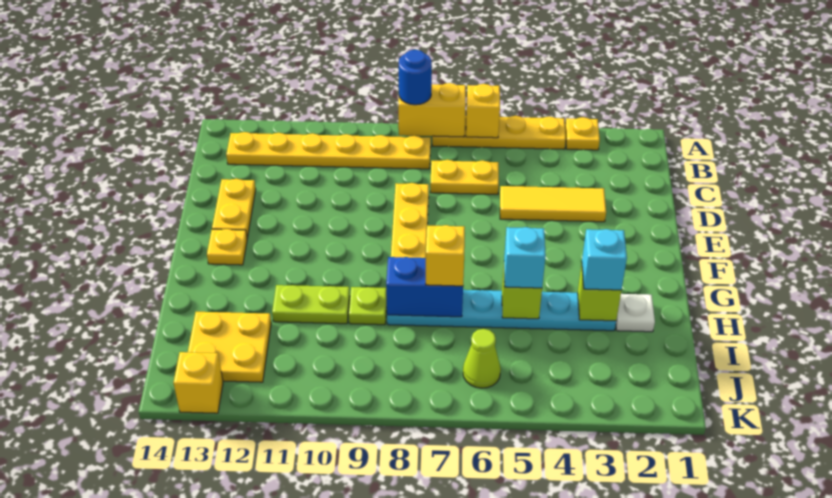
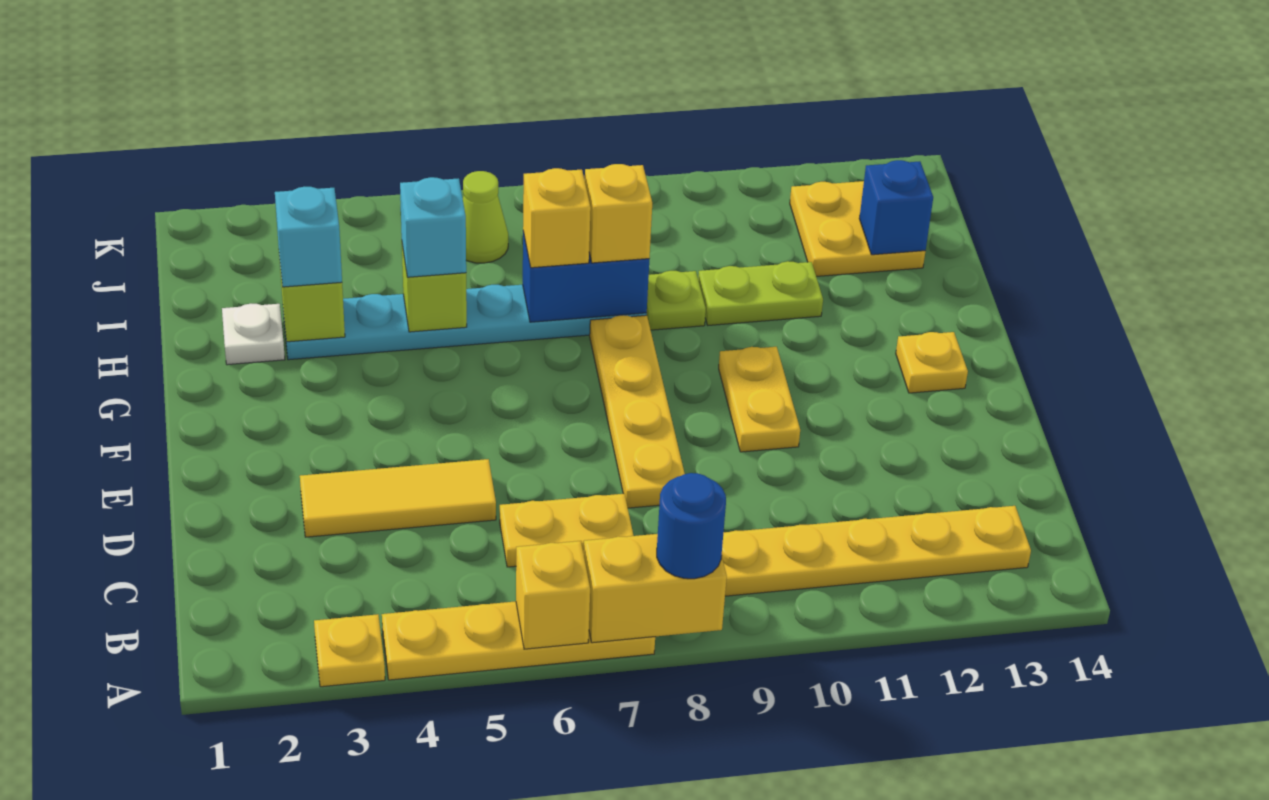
yellow plate D13:E13 level 1 -> yellow plate E10:F10 level 1
none -> blue brick I13 level 2
yellow brick K13 level 1 -> yellow brick H8 level 3

